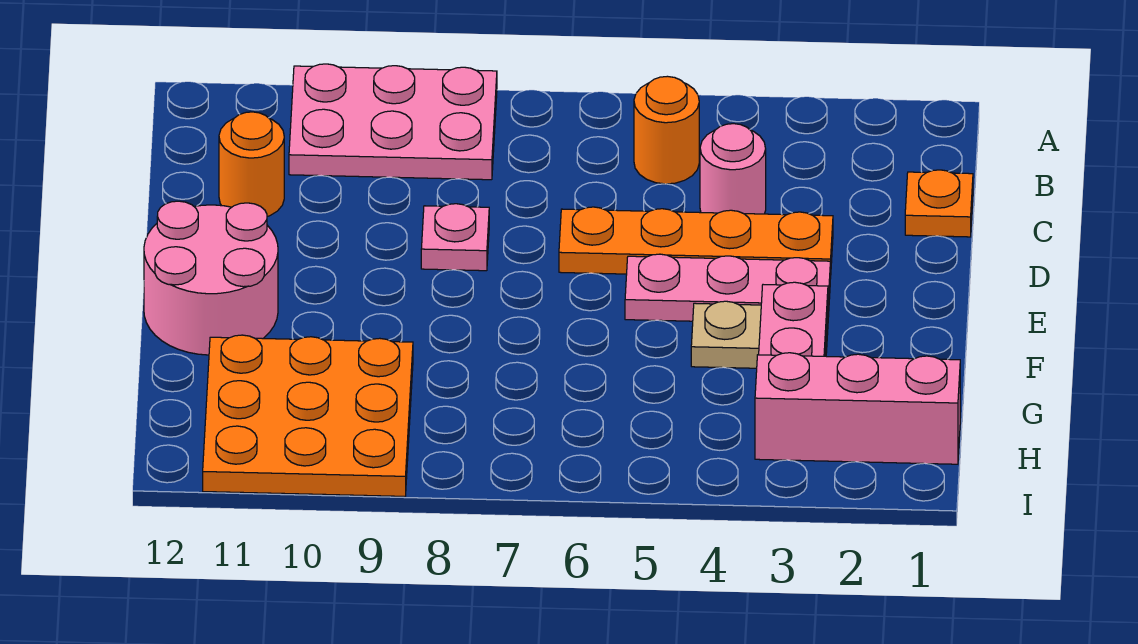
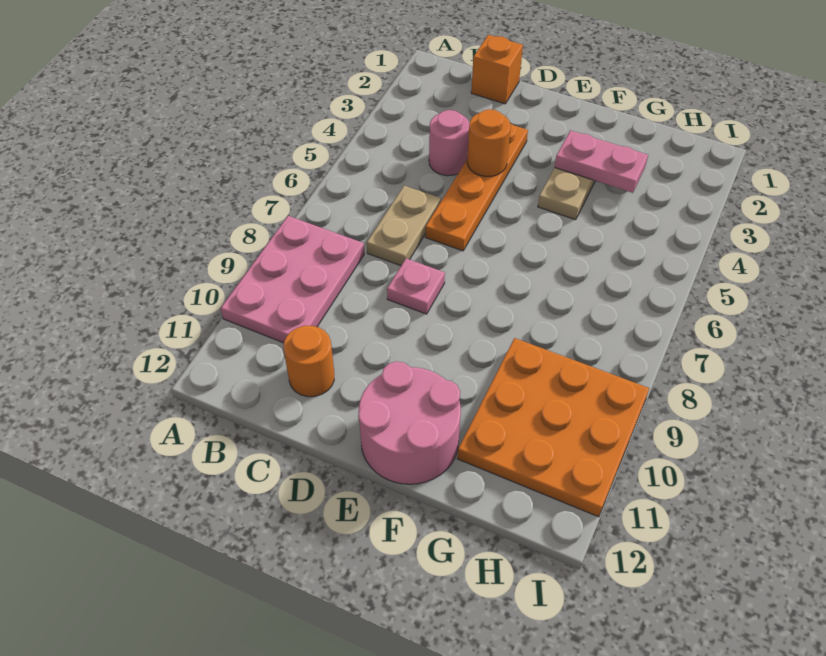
orange round brick B5 level 1 -> orange round brick D4 level 2
orange plate C1 level 1 -> orange brick C1 level 1
none -> tan plate C6:C7 level 1
pink plate E3:E5 level 1 -> none
pink brick H1:H3 level 1 -> none

